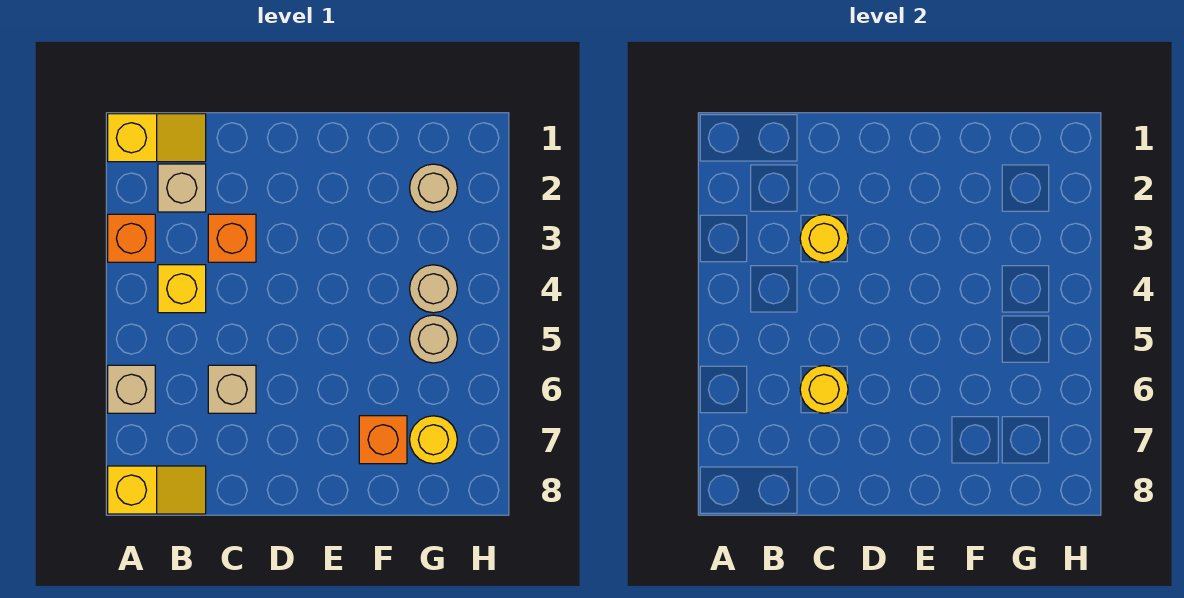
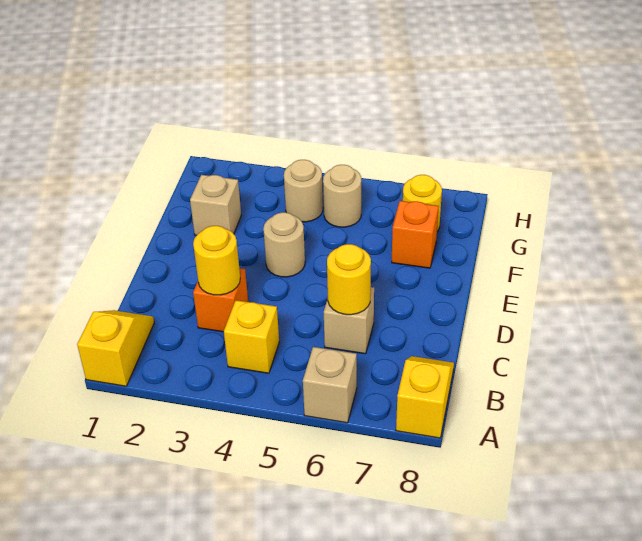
orange brick A3 level 1 -> none
tan brick B2 level 1 -> tan brick F2 level 1
tan round brick G2 level 1 -> tan round brick E4 level 1

